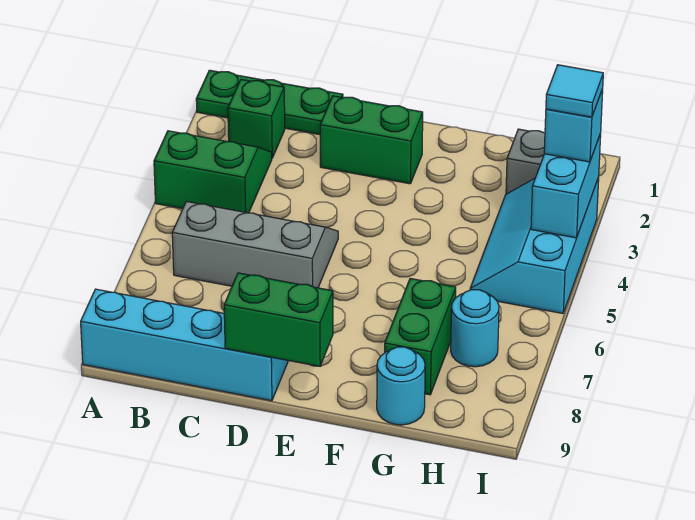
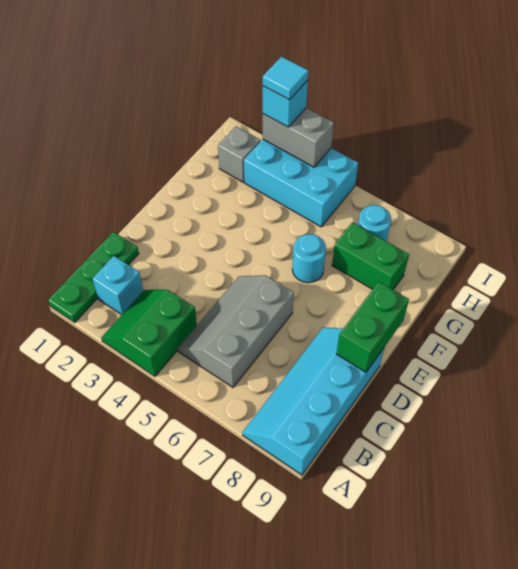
green brick B2 level 1 -> cyan brick B2 level 1
green brick D2:E2 level 1 -> none
cyan round brick G9 level 1 -> cyan round brick F6 level 1
cyan slope H3:I5 level 1 top I -> cyan brick H3:I5 level 1
cyan brick I3:I4 level 2 -> grey brick I3:I4 level 2

